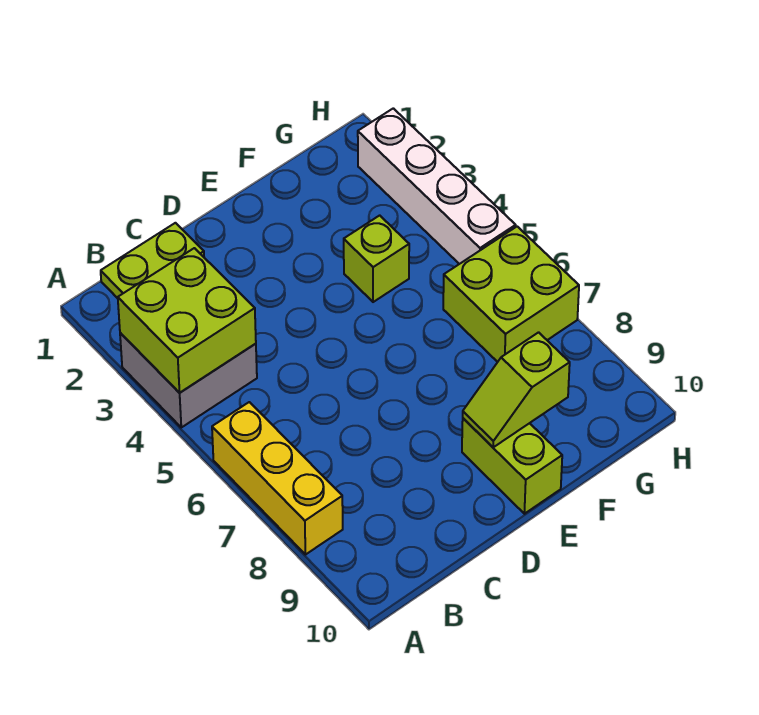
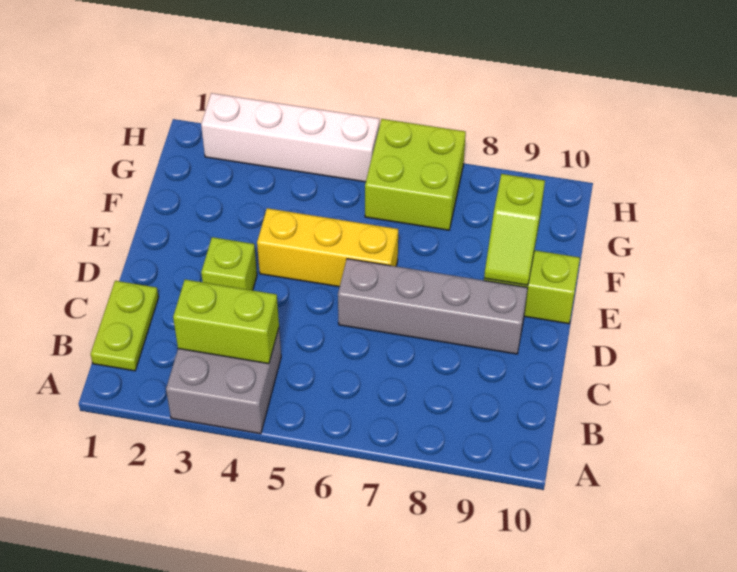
lime brick A3:B4 level 2 -> lime brick B3:B4 level 2
yellow brick A6:A8 level 1 -> yellow brick E4:E6 level 1
none -> grey brick D6:D9 level 1
lime brick F4 level 1 -> lime brick D3 level 1

